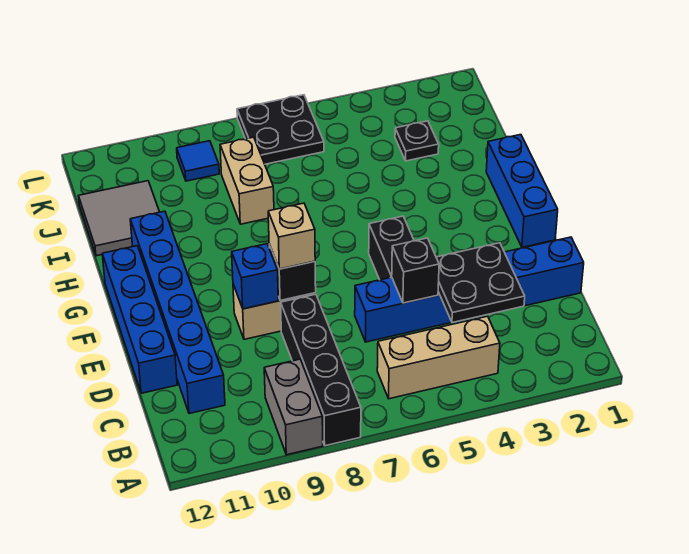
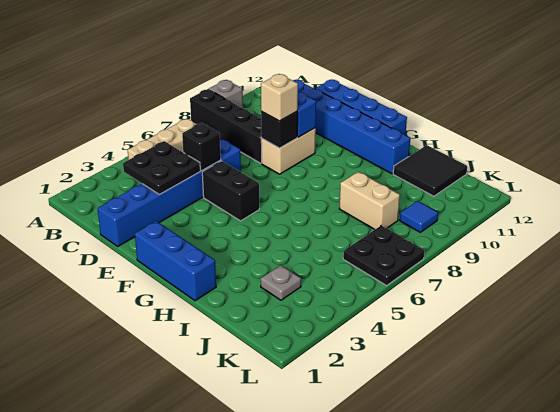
grey brick A9:B9 level 1 -> grey brick A9 level 1
grey tile I11:J12 level 1 -> black tile I11:J12 level 1
black plate J3 level 1 -> grey plate J3 level 1

